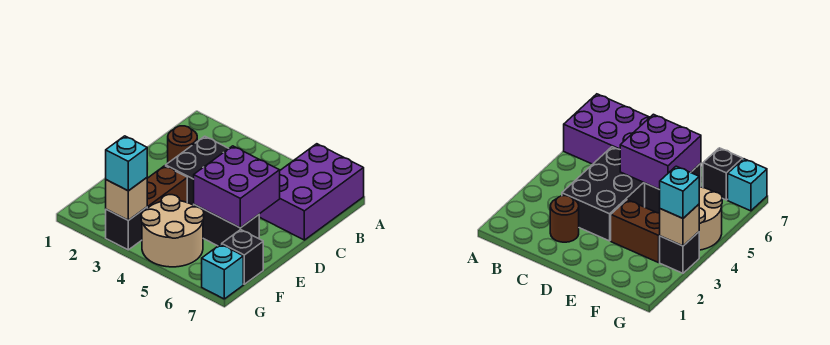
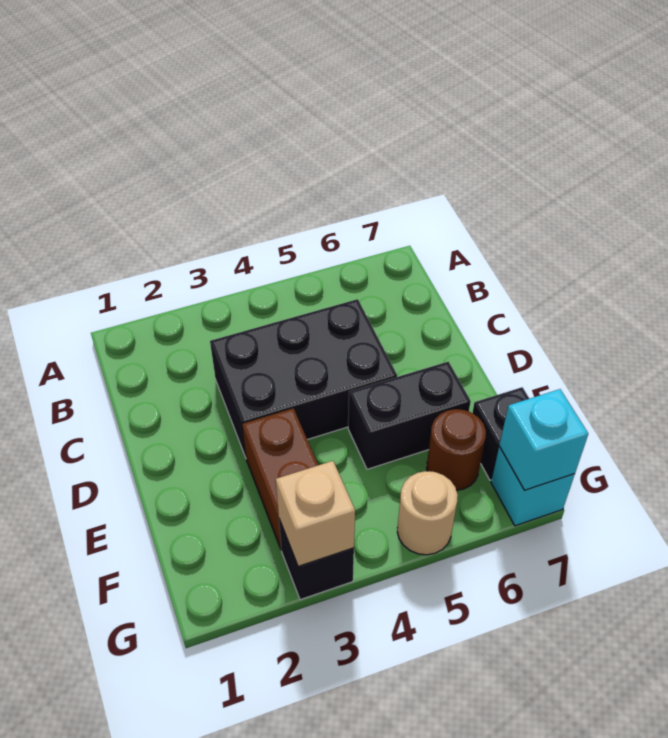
purple brick A6:C7 level 1 -> none
brown round brick C2 level 1 -> brown round brick F6 level 1
purple brick D5:E6 level 2 -> none
tan round brick F4:G5 level 1 -> tan round brick G5 level 1
cyan brick G3 level 3 -> cyan brick G7 level 2

